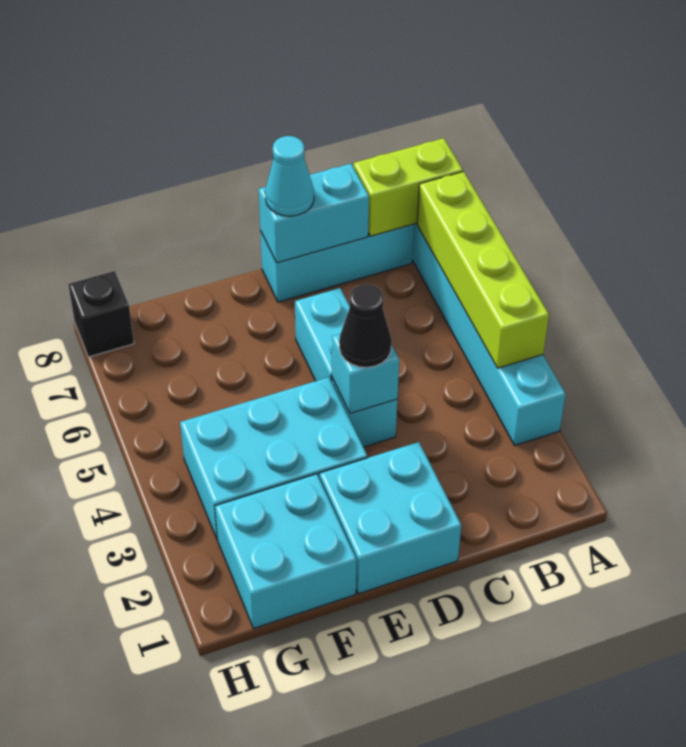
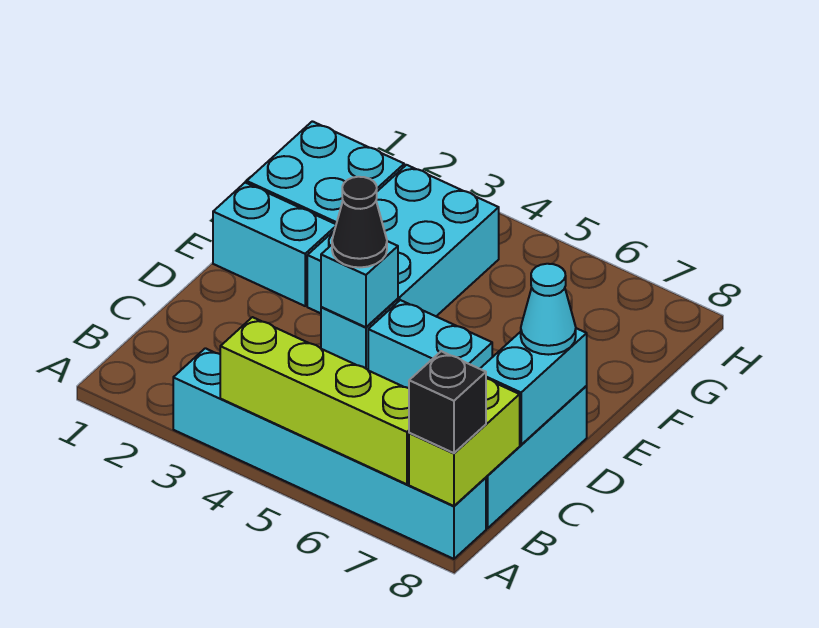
cyan brick D1:E2 level 1 -> cyan brick E1:E2 level 1
black brick H8 level 1 -> black brick A8 level 3

